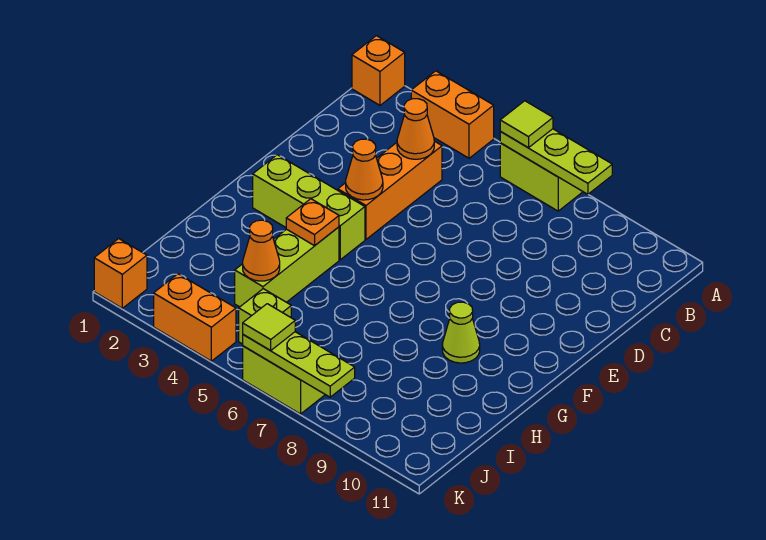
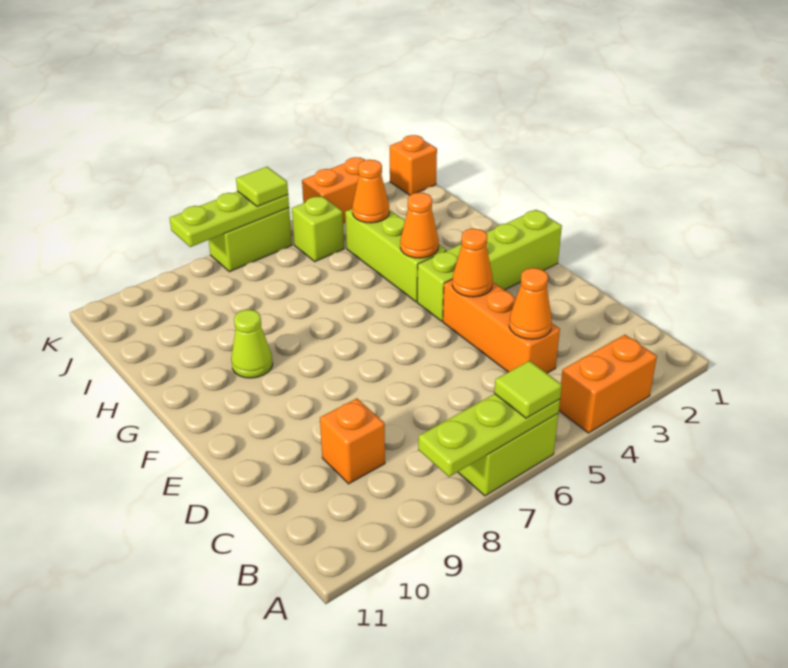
orange brick A1 level 1 -> orange brick C9 level 1
lime brick F2:F4 level 1 -> lime brick F1:F4 level 1
orange plate G4 level 2 -> orange cone G4 level 2

